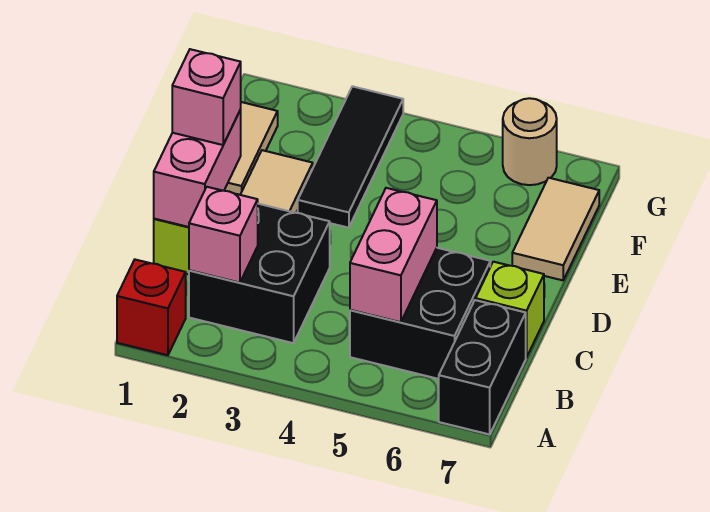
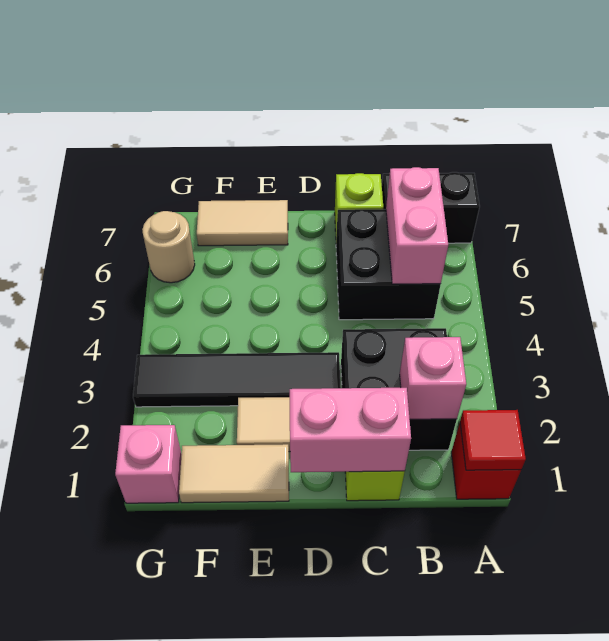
none -> red tile A1 level 2
pink brick B5:C5 level 2 -> pink brick B5:B6 level 2
pink brick D1 level 3 -> pink brick G1 level 1
black tile E3:G3 level 1 -> black tile D3:G3 level 1

